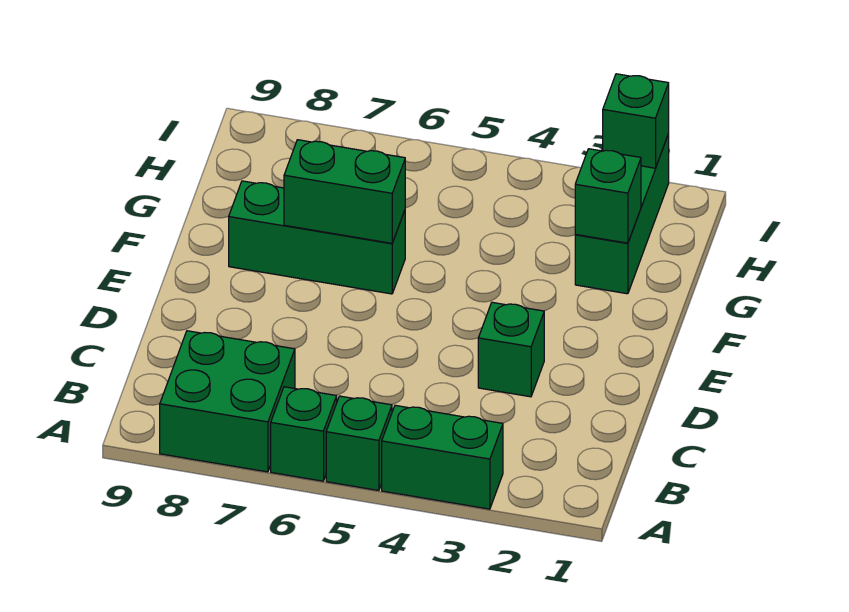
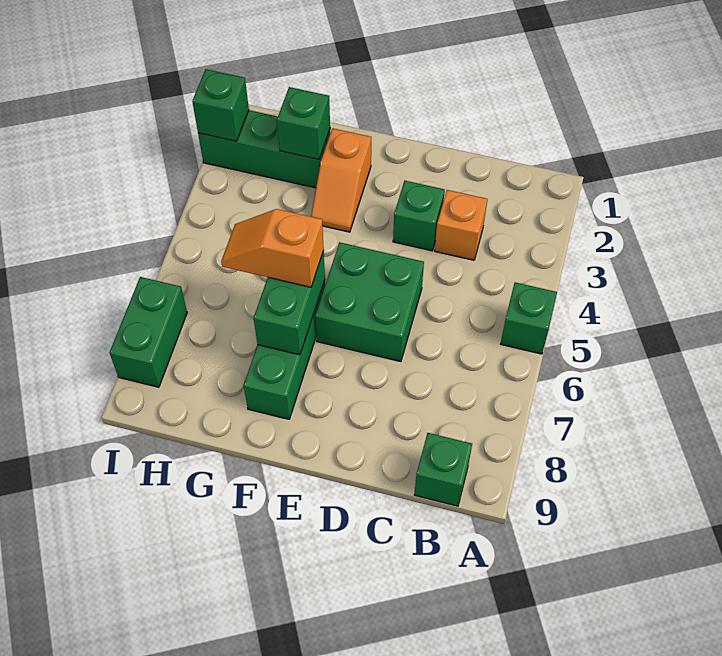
green brick A3:A4 level 1 -> green brick I7:I8 level 1
green brick A6 level 1 -> green brick B9 level 1
green brick A7:B8 level 1 -> green brick D5:E6 level 1
none -> orange brick C3 level 1
none -> orange slope F2:F3 level 1 top 2
none -> orange slope F6:G6 level 3 top F

